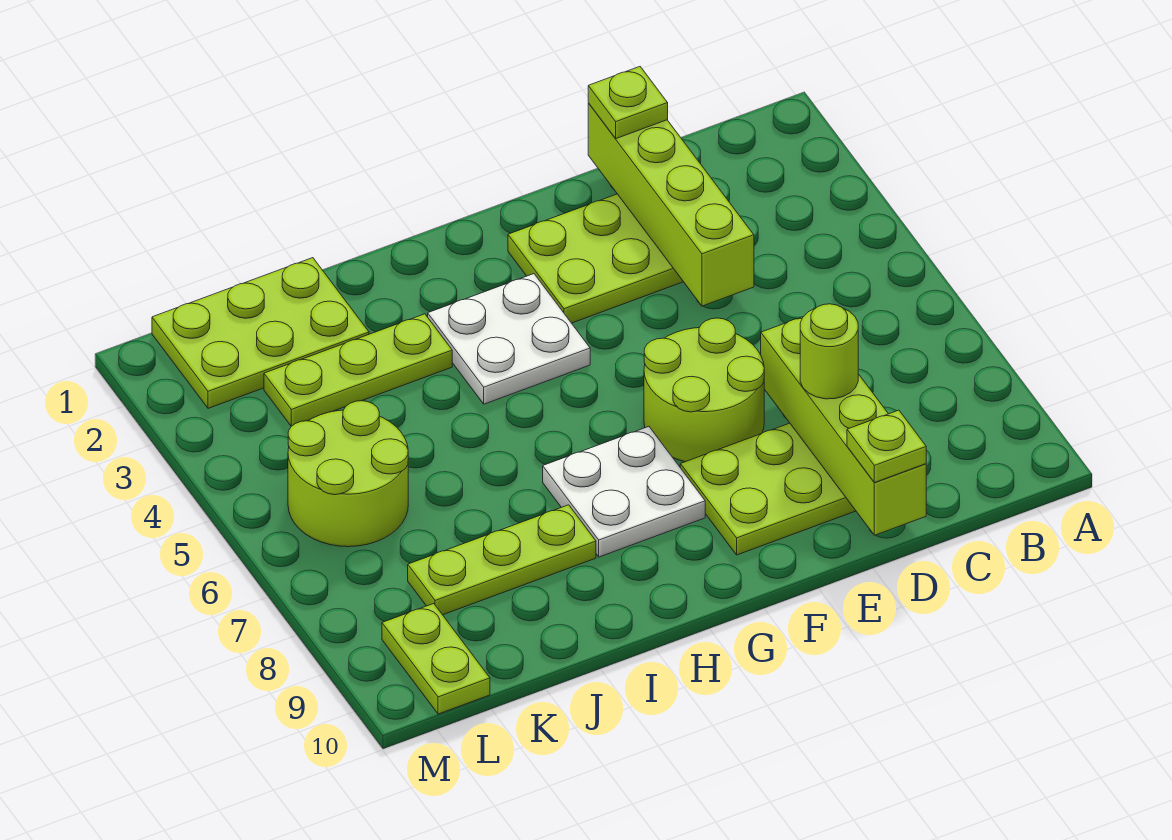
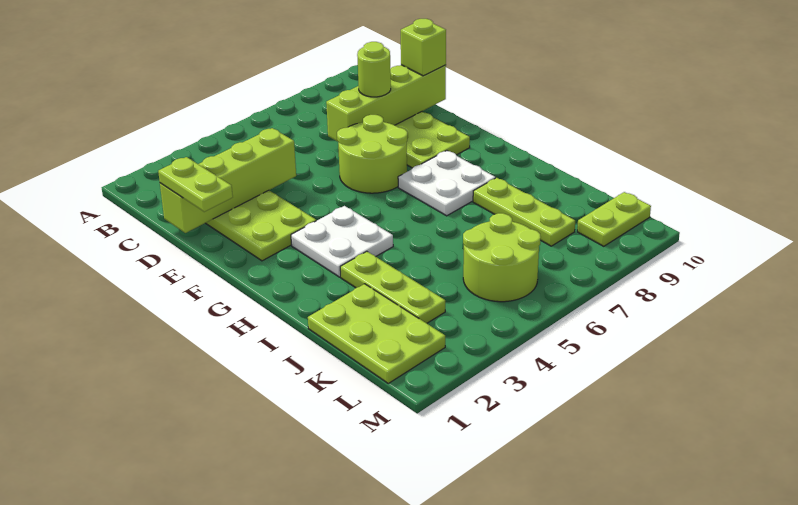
lime plate D1 level 3 -> lime plate D1:E1 level 3
lime plate D10 level 3 -> lime brick D10 level 3

